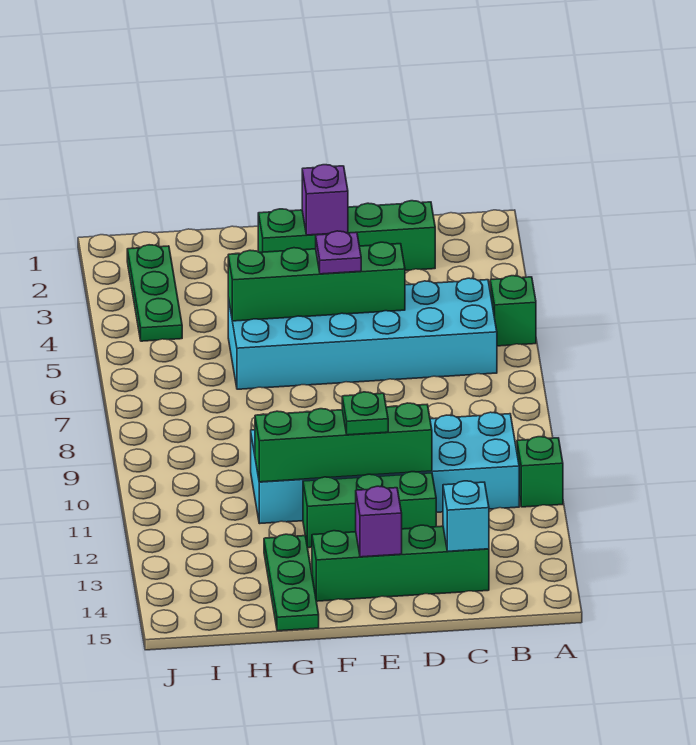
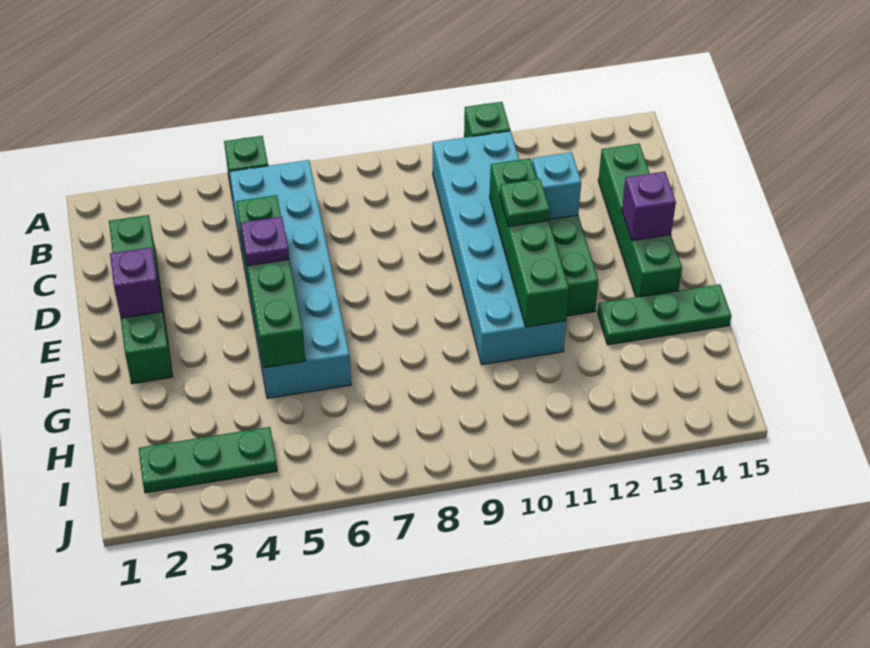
cyan brick C14 level 2 -> cyan brick D12 level 2

